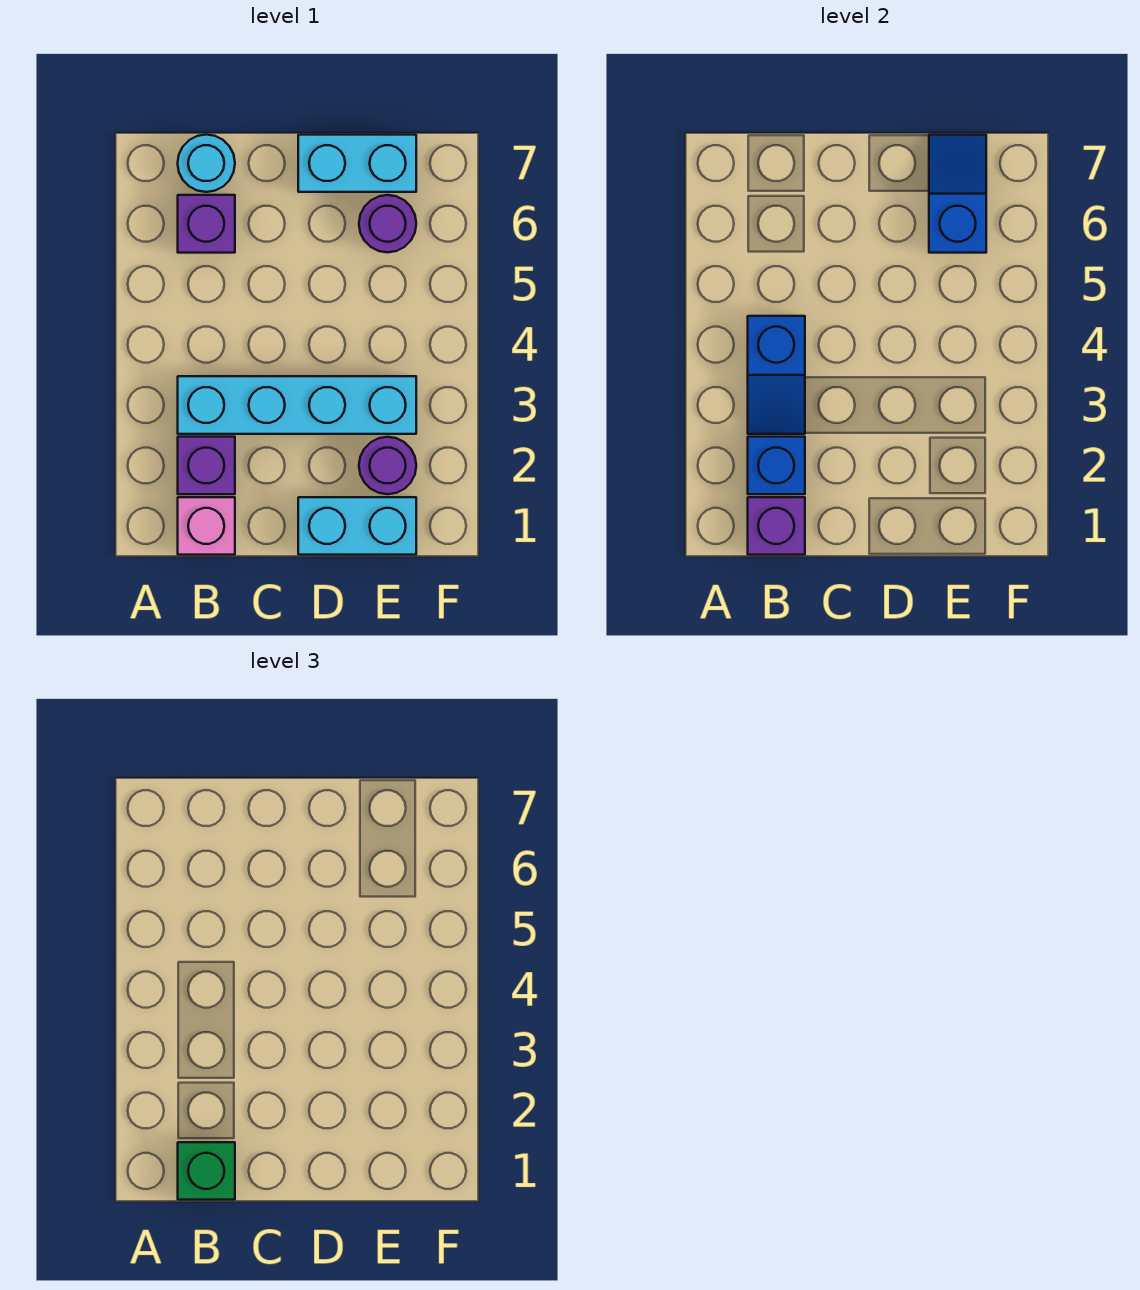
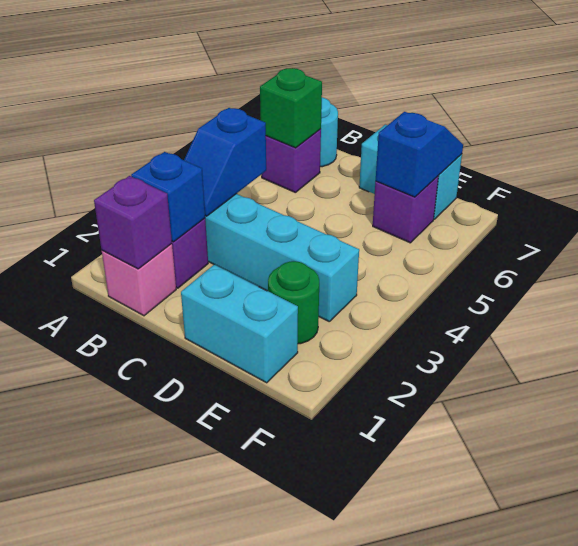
green brick B1 level 3 -> green brick B6 level 2
purple round brick E2 level 1 -> green round brick E2 level 1
purple round brick E6 level 1 -> purple brick E6 level 1

